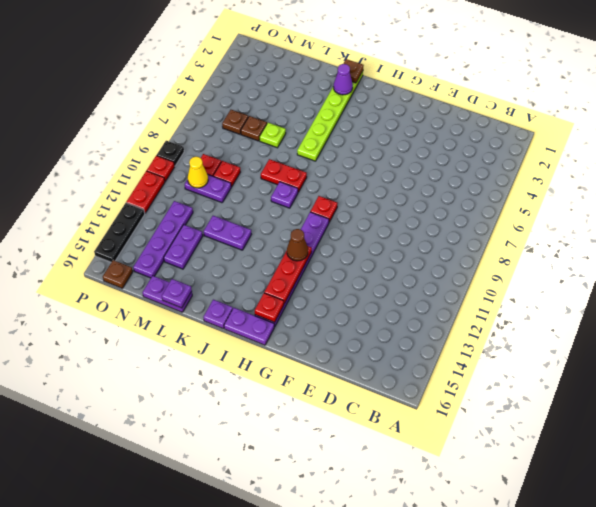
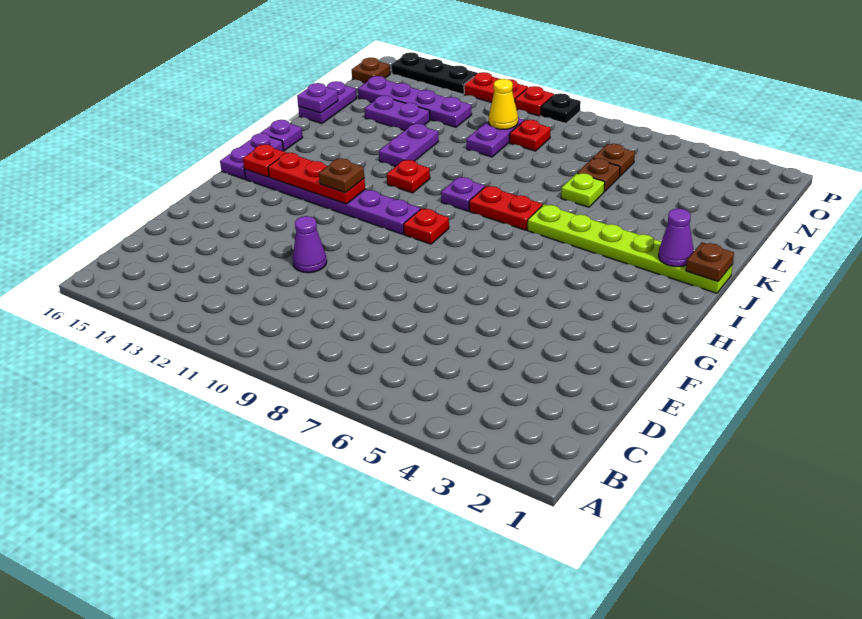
none -> purple cone E11 level 1
brown cone H12 level 3 -> brown plate H12 level 3
red plate J8:K8 level 1 -> red plate J7:J8 level 1
red plate M9 level 1 -> red plate J11 level 1

